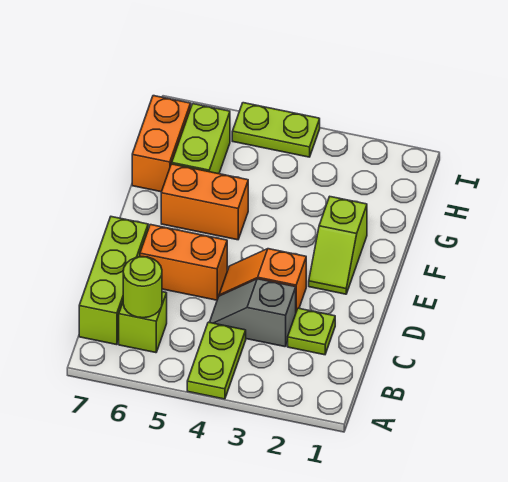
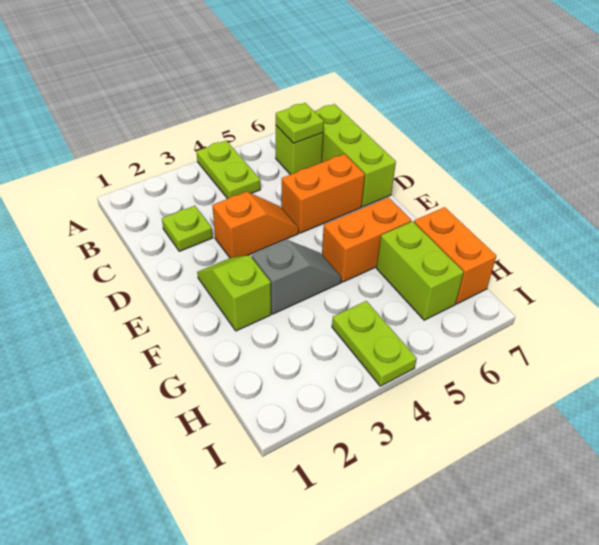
lime round brick B6 level 2 -> lime plate B6 level 2
grey slope C3:C4 level 1 top 3 -> grey slope F3:F4 level 1 top 3
lime plate I4:I5 level 1 -> lime plate H4:I4 level 1

